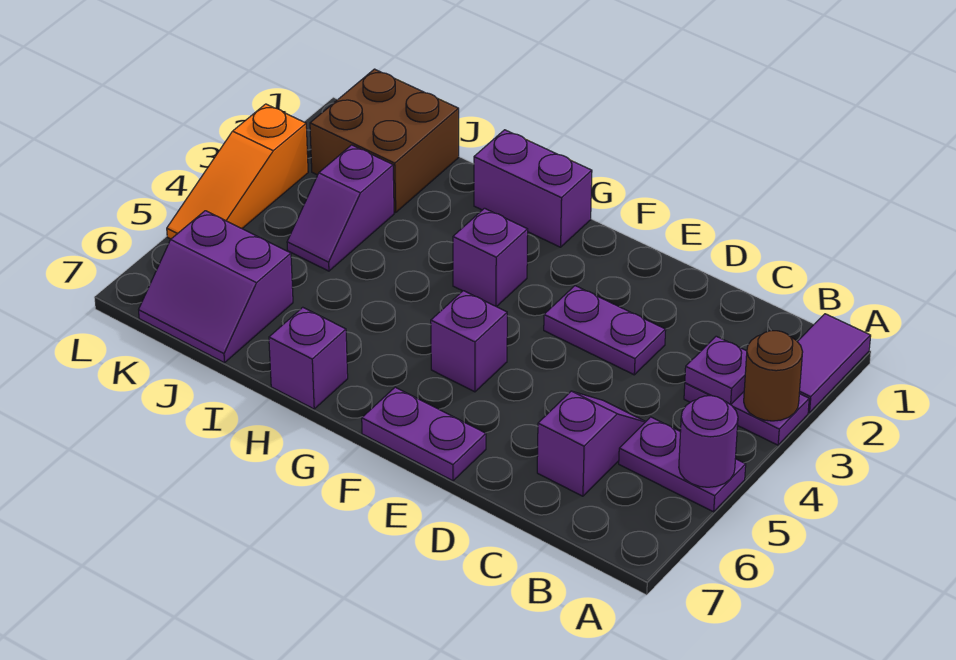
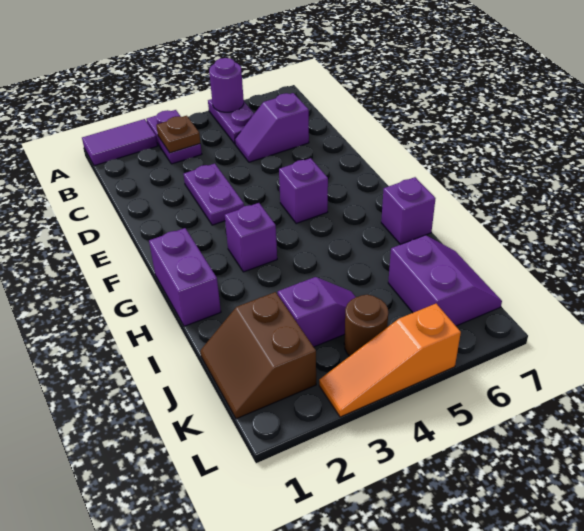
brown round brick A3 level 2 -> brown round brick K4 level 1
purple plate B3 level 2 -> brown plate B3 level 2
purple plate E7:F7 level 1 -> none
brown brick J1:K2 level 1 -> brown slope J1:K2 level 1 top 2
orange slope L3:L5 level 1 top 3 -> orange slope L3:L5 level 1 top 5

